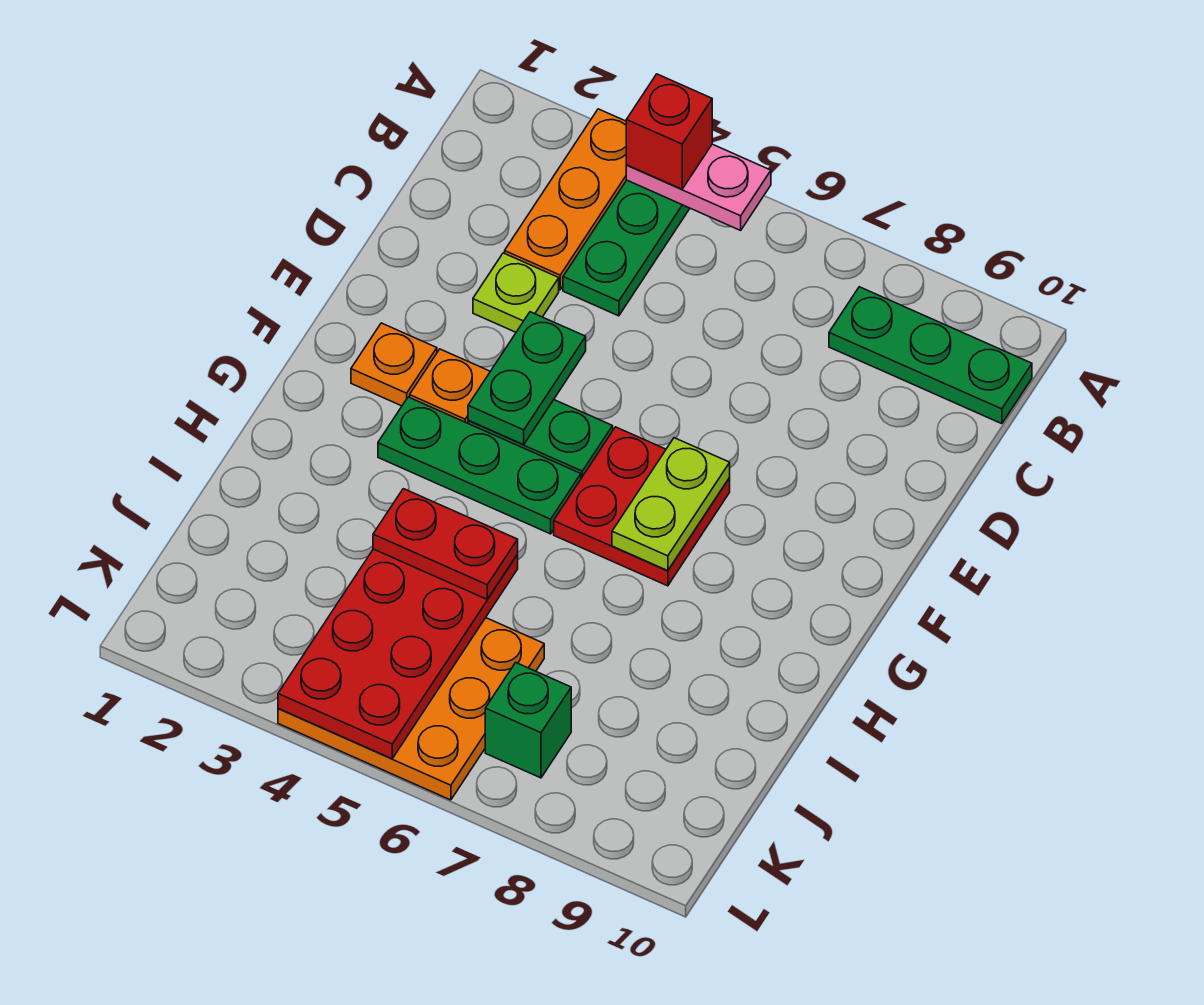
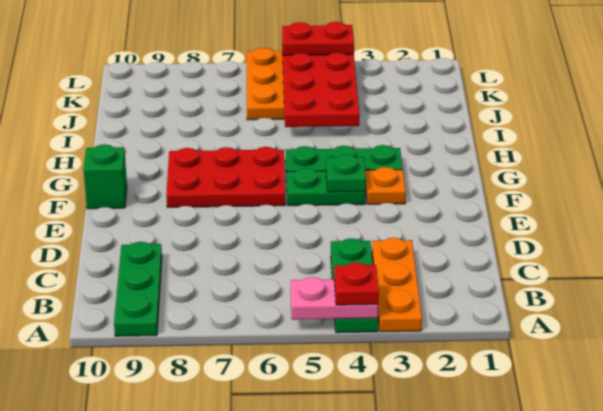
red brick A4 level 3 -> red plate A4 level 3
green plate B8:B10 level 1 -> green plate A9:C9 level 1
lime plate D3 level 1 -> none
green plate E4:F4 level 2 -> green plate F4 level 2
orange plate F2 level 1 -> none
red plate F6:G7 level 1 -> red plate F6:G8 level 1
lime plate F7:G7 level 2 -> none
red plate I4:I5 level 3 -> red plate L4:L5 level 3
green brick K7 level 1 -> green brick F10 level 1

